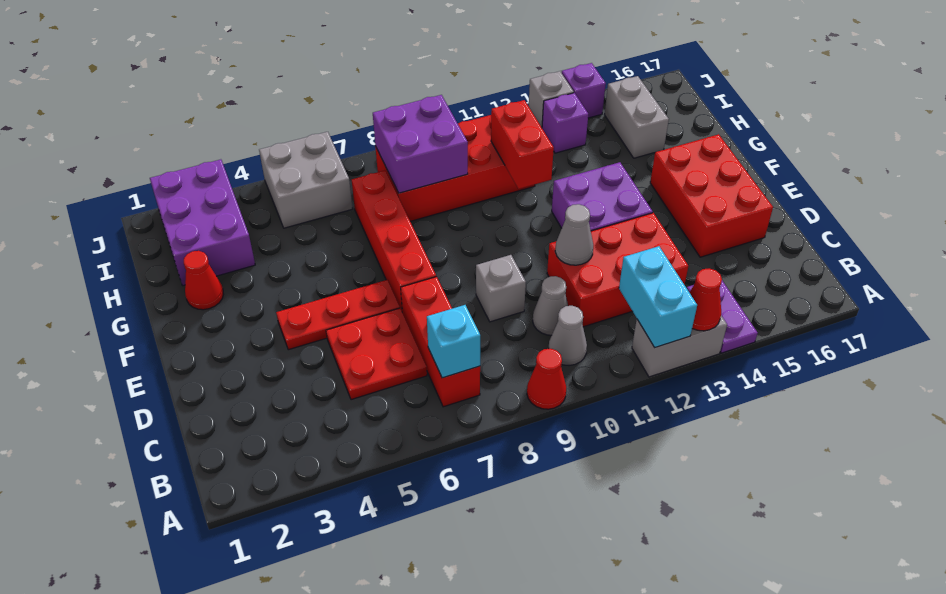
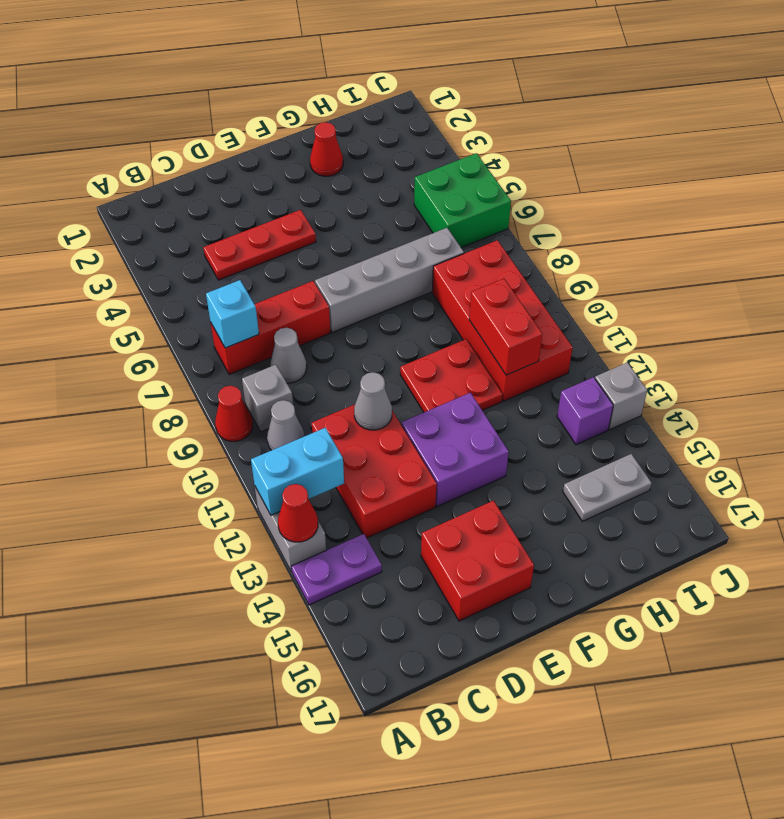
red plate C5:D6 level 1 -> red plate F10:G11 level 1
grey cone C10 level 1 -> grey cone C8 level 1
grey brick D9 level 1 -> grey brick B9 level 1
red brick D15:F16 level 1 -> red brick D15:E16 level 1
red plate E4:E6 level 1 -> red plate C4:E4 level 1
red brick E7:H7 level 1 -> grey brick E7:H7 level 1
red brick G11:H11 level 2 -> red brick H10:H11 level 2
purple brick H2:J3 level 1 -> none
purple brick H8:I9 level 2 -> none
grey brick H15:I15 level 1 -> grey plate H15:I15 level 1
grey brick I5:J6 level 1 -> green brick I5:J6 level 1
purple brick J14 level 1 -> none

